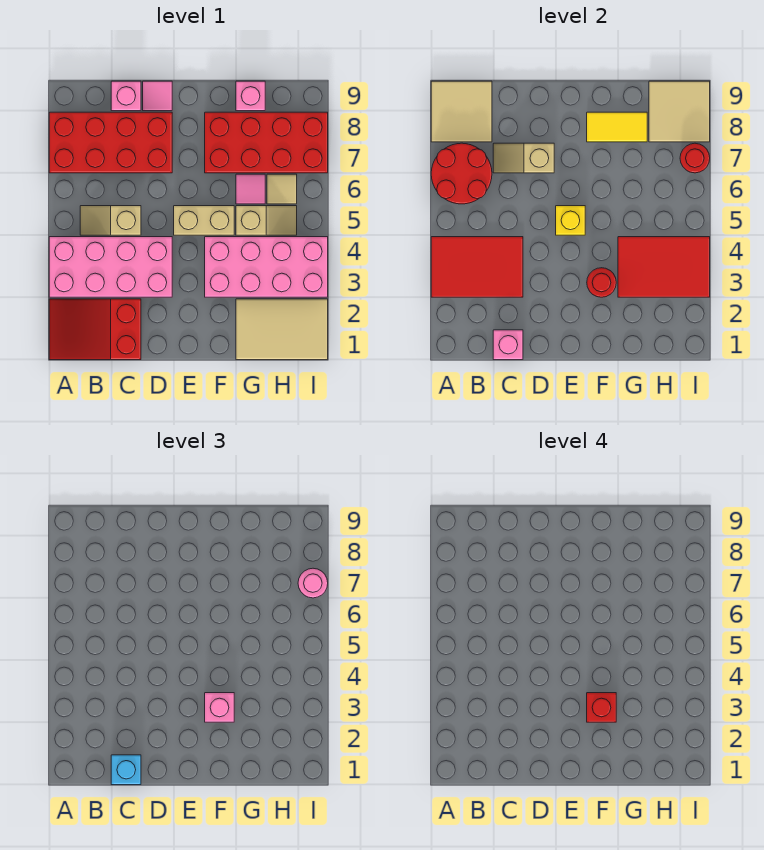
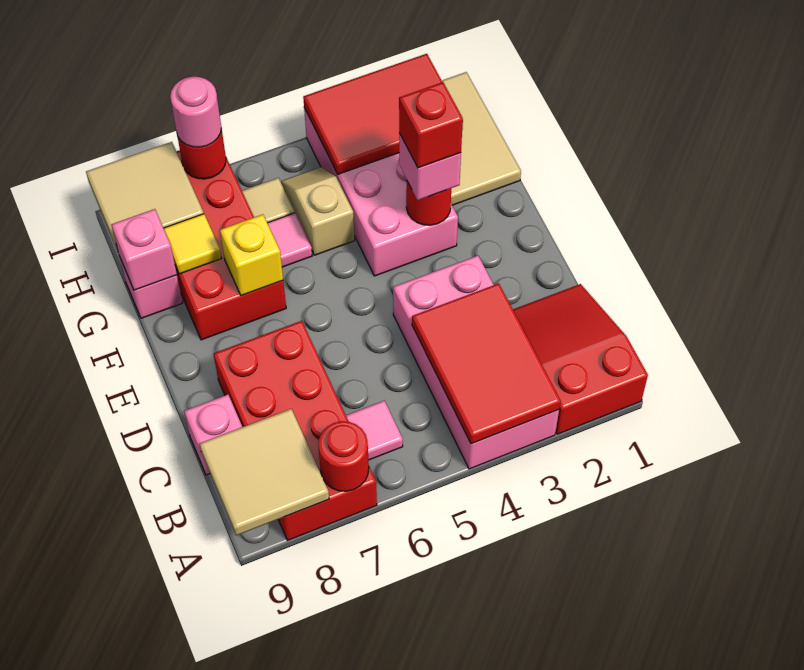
red slope A1:C2 level 1 top C -> red slope A1:C2 level 1 top A
red round brick A6:B7 level 2 -> red round brick A7 level 2
tan slope B5:C5 level 1 top C -> none
pink brick C1 level 2 -> pink brick G9 level 2
cyan brick C1 level 3 -> none
tan slope C7:D7 level 2 top D -> none
pink tile D9 level 1 -> pink tile B6 level 1
tan brick E5:F5 level 1 -> none
yellow brick E5 level 2 -> yellow brick F7 level 2
yellow tile F8:G8 level 2 -> yellow tile G8 level 2
red tile G3:I4 level 2 -> red tile H2:I4 level 2

